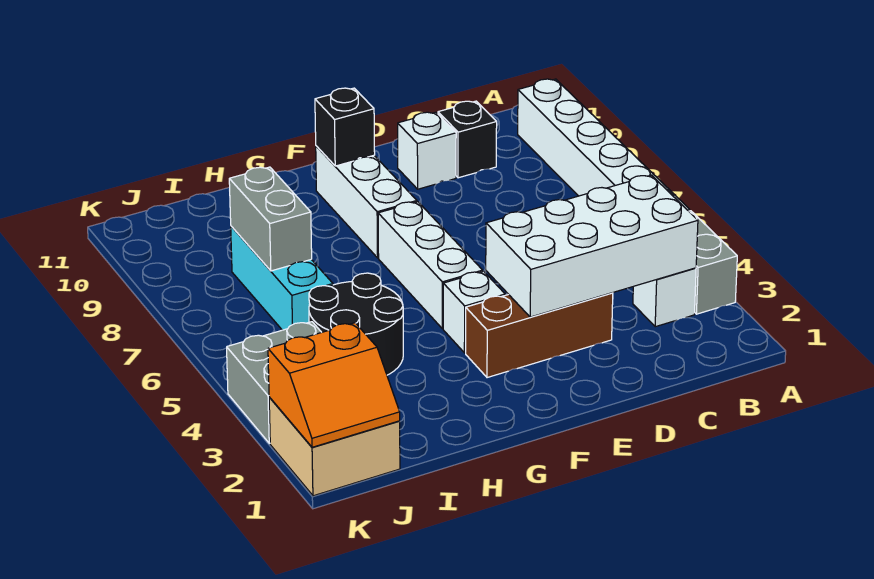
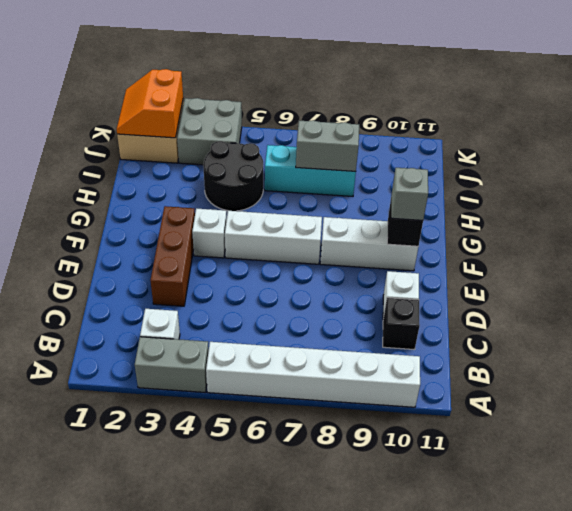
white brick B3:E4 level 2 -> none
none -> grey brick F10 level 3

